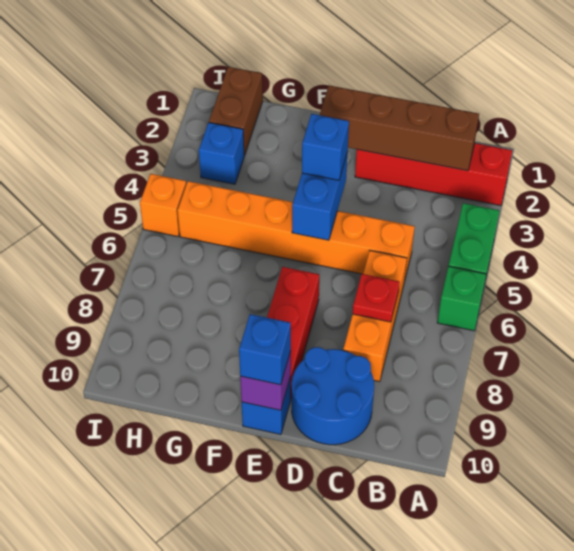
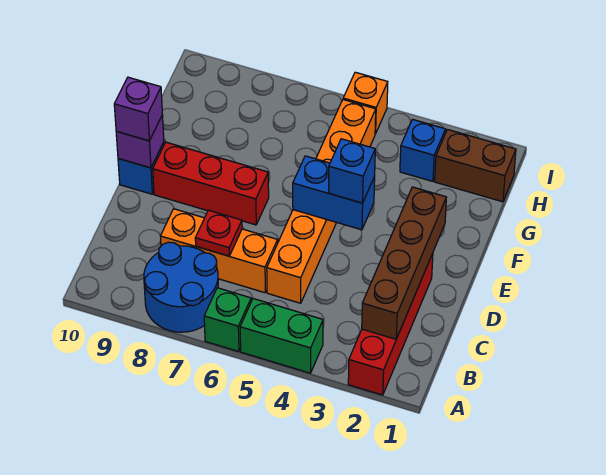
blue round brick C9:D10 level 1 -> blue round brick A7:B8 level 1
blue brick E10 level 3 -> purple brick E10 level 3

